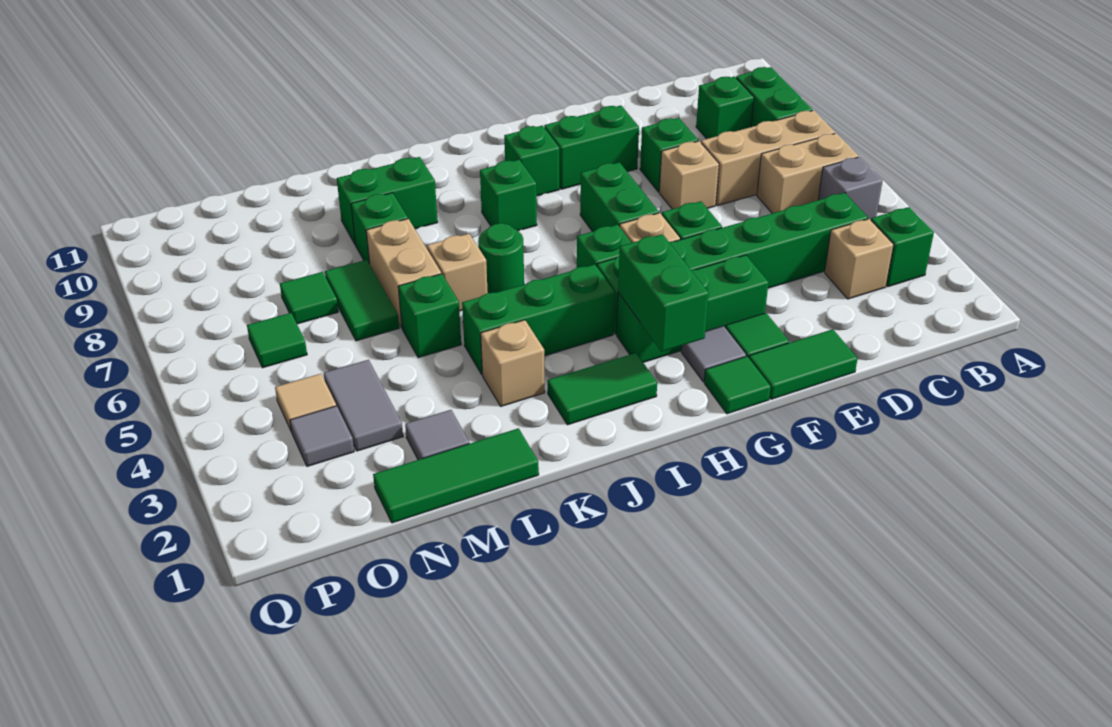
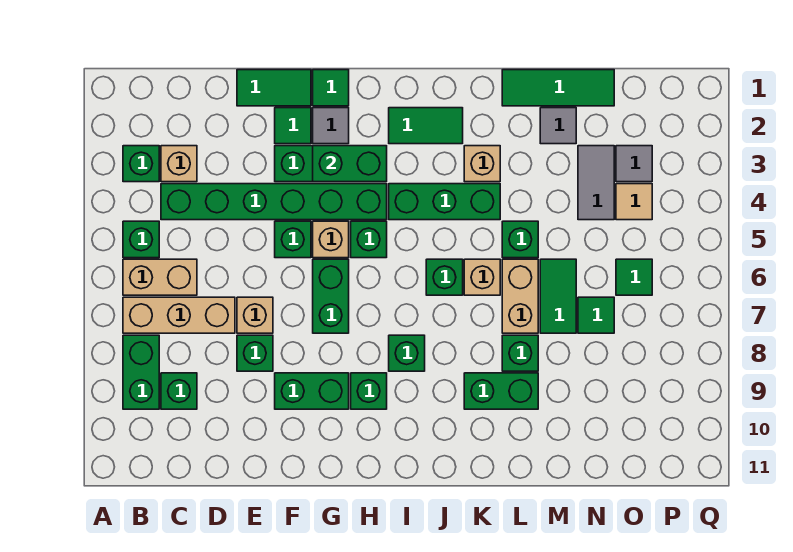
grey brick B5 level 1 -> green brick B5 level 1
green brick H2:H3 level 2 -> green brick G3:H3 level 2
green round brick J6 level 1 -> green brick J6 level 1

